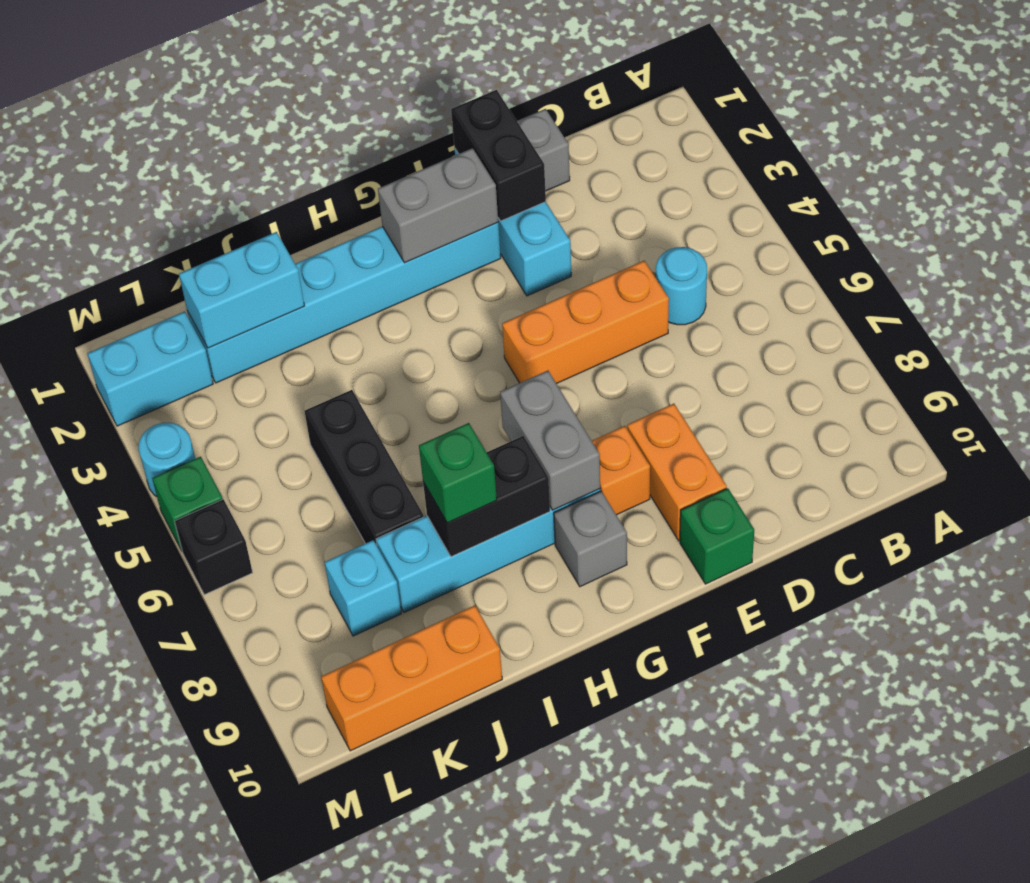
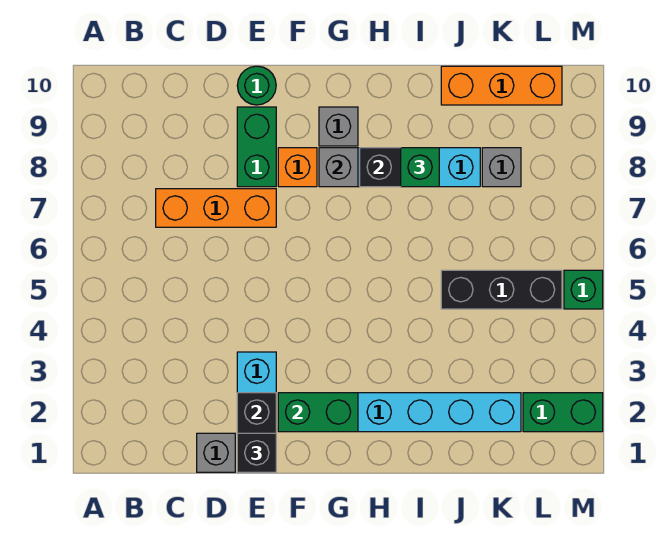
cyan round brick C5 level 1 -> none
orange brick D5:F5 level 1 -> orange brick C7:E7 level 1
orange brick E8:E9 level 1 -> green brick E8:E9 level 1
green brick E10 level 1 -> green round brick E10 level 1
grey brick F2:G2 level 2 -> green brick F2:G2 level 2
grey brick G7:G8 level 2 -> grey brick G8 level 2
cyan brick J2:K2 level 2 -> none
black brick J5:J7 level 1 -> black brick J5:L5 level 1
cyan brick K8 level 1 -> grey brick K8 level 1
cyan brick L2:M2 level 1 -> green brick L2:M2 level 1
cyan round brick M4 level 1 -> none
black brick M6 level 1 -> black brick E1 level 3

